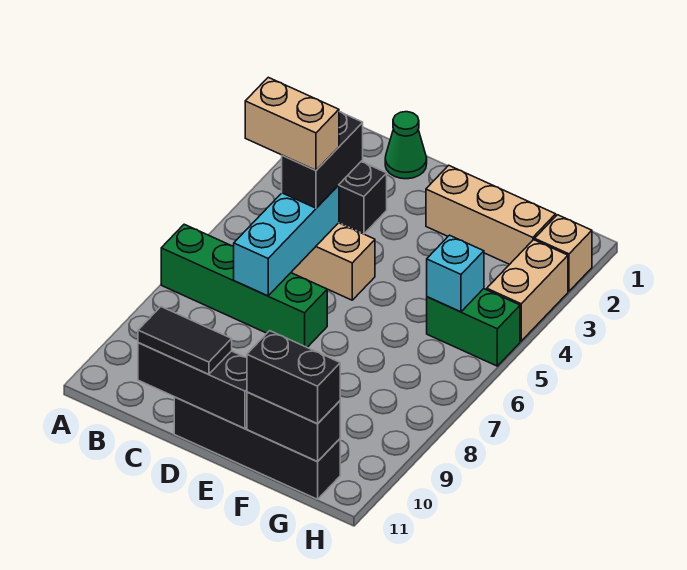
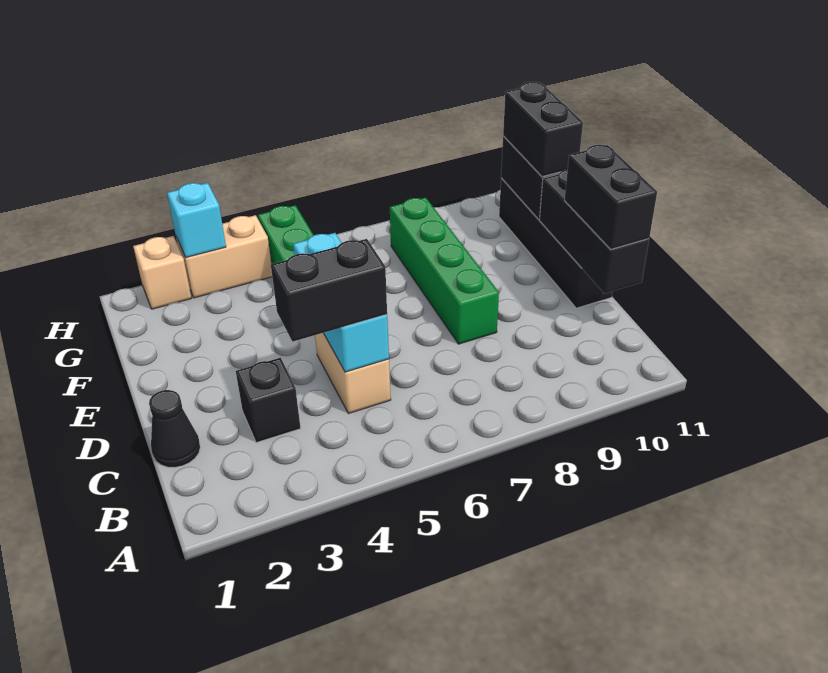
green brick A7:D7 level 1 -> green brick D8:G8 level 1
tan brick B5:C5 level 4 -> none
green cone C1 level 1 -> black cone C1 level 1
cyan brick C5:C7 level 2 -> cyan brick C5:E5 level 2
black tile C11:D11 level 3 -> black brick C11:D11 level 3
tan brick E2:G2 level 1 -> none
cyan brick G5 level 2 -> cyan brick H3 level 2

